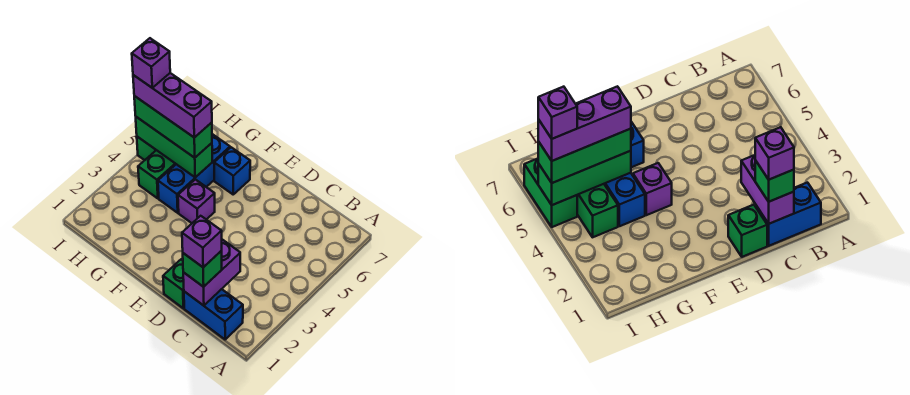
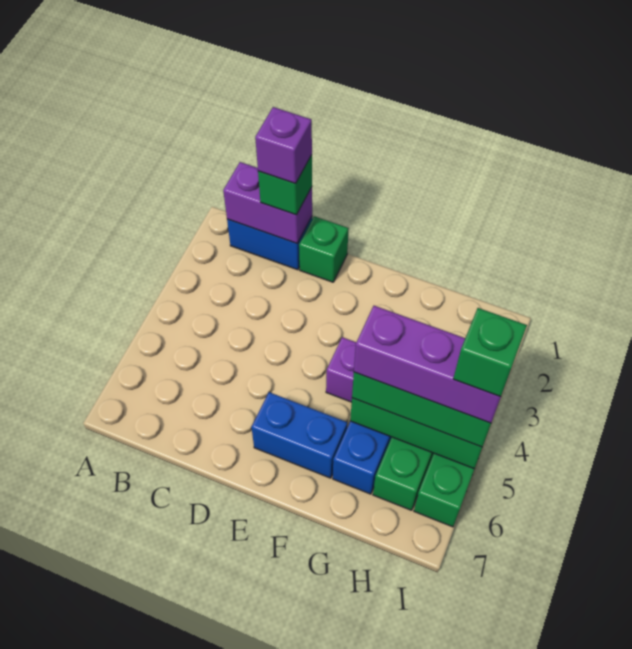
purple brick C1:C2 level 2 -> purple brick B1:C1 level 2
blue brick F6 level 1 -> blue brick E6:F6 level 1
purple brick I5 level 5 -> green brick I5 level 5

